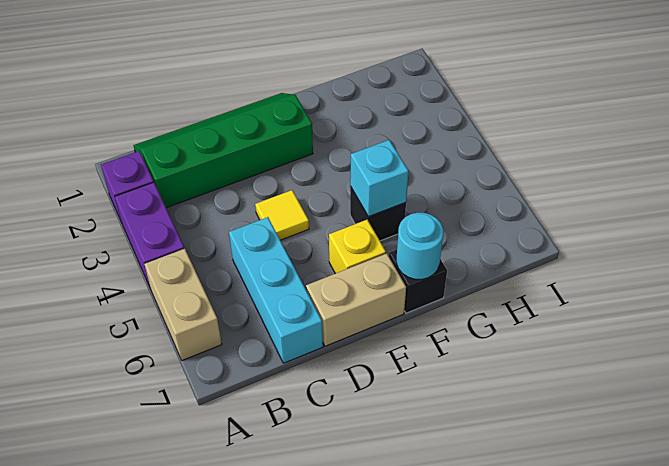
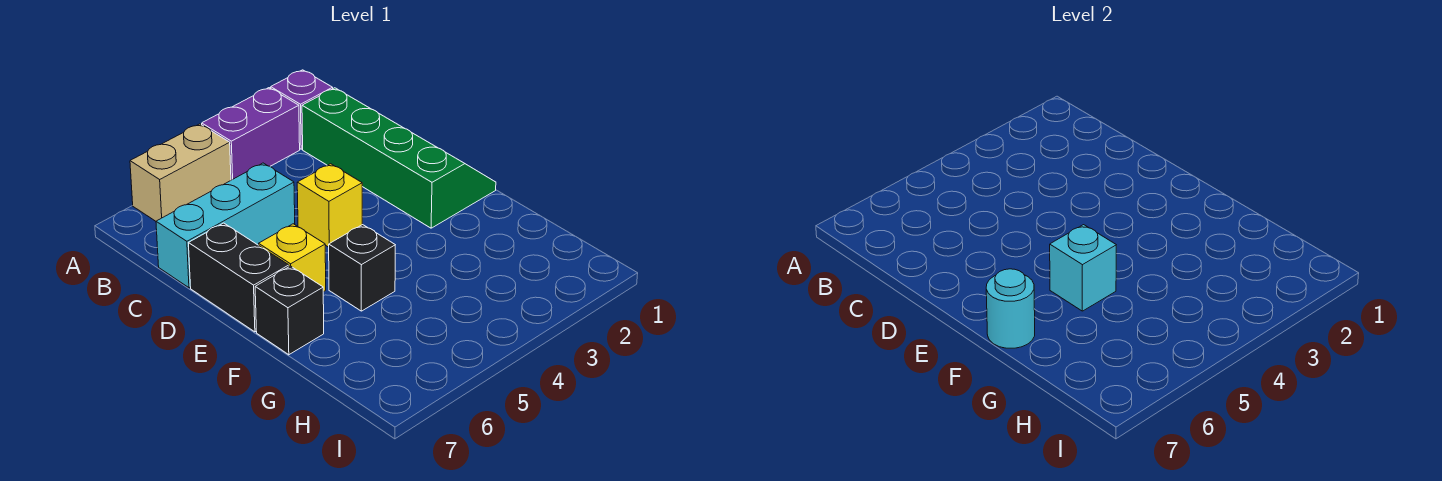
yellow tile D4 level 1 -> yellow brick D4 level 1
tan brick D7:E7 level 1 -> black brick D7:E7 level 1

